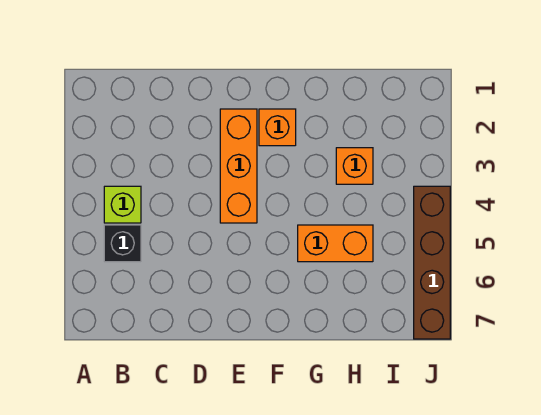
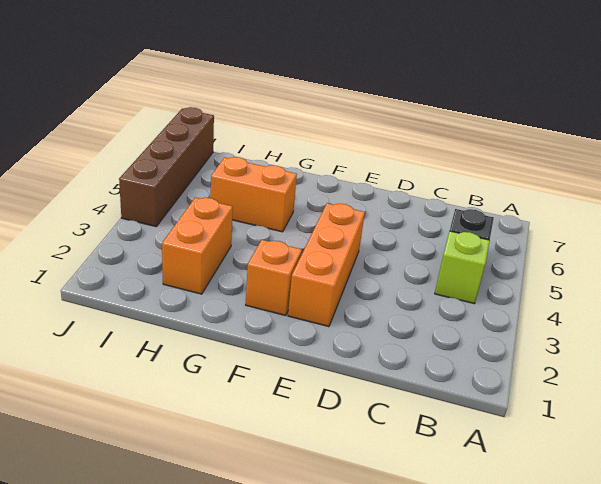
orange brick H3 level 1 -> orange brick H2:H3 level 1

